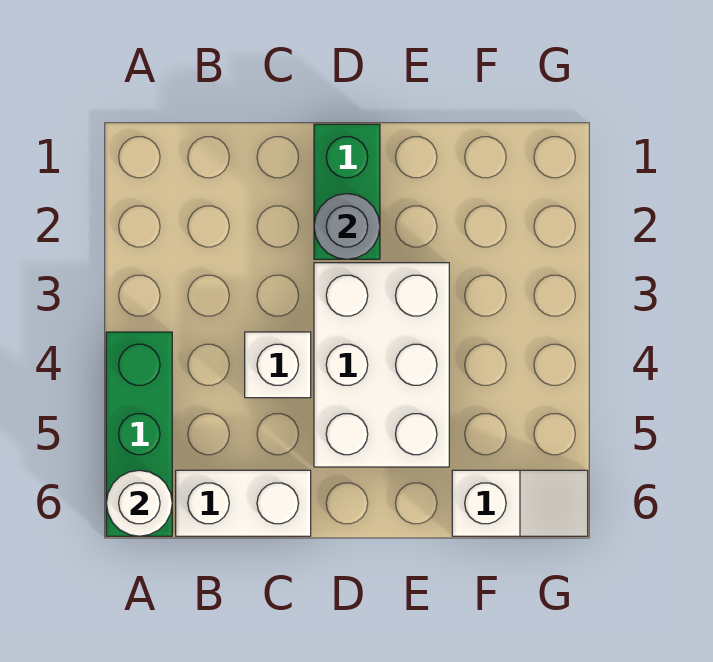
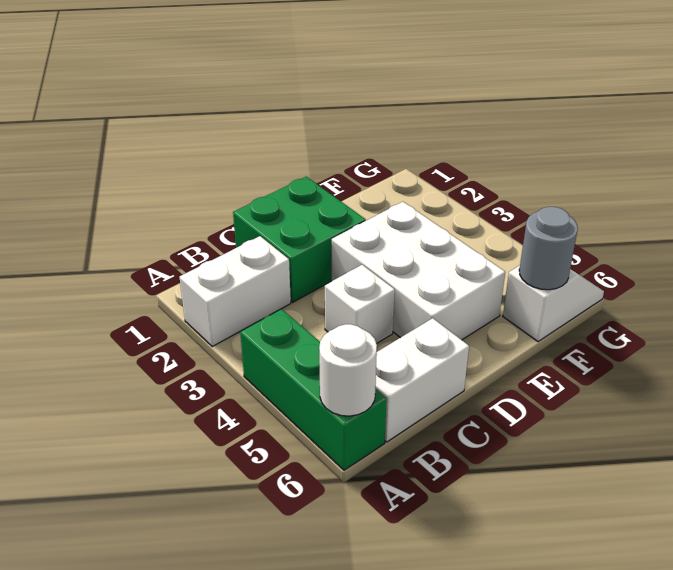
none -> white brick A2:B2 level 1
green brick D1:D2 level 1 -> green brick C1:D2 level 1
grey round brick D2 level 2 -> grey round brick F6 level 2

